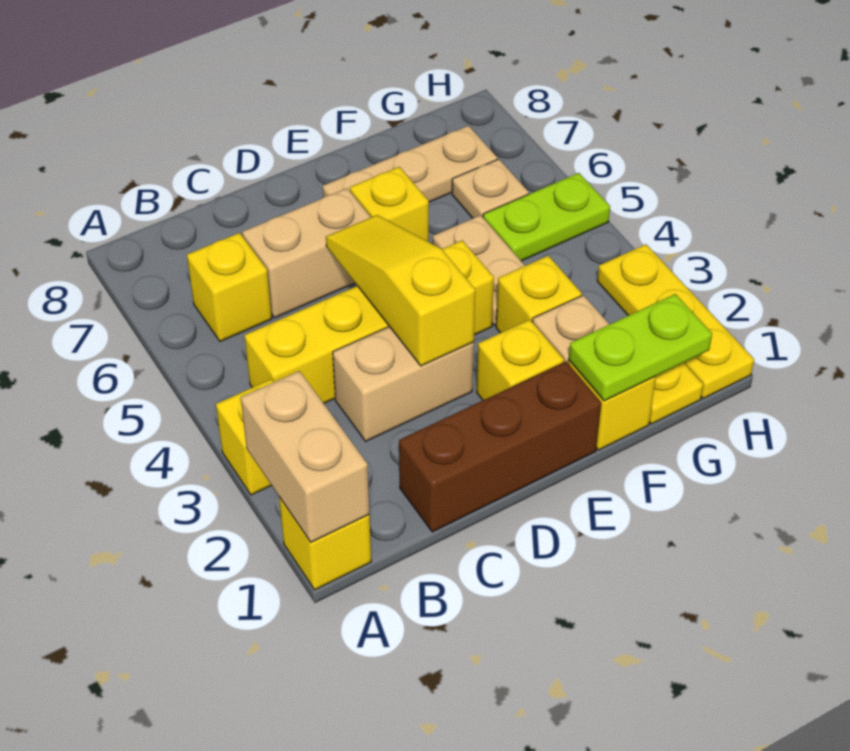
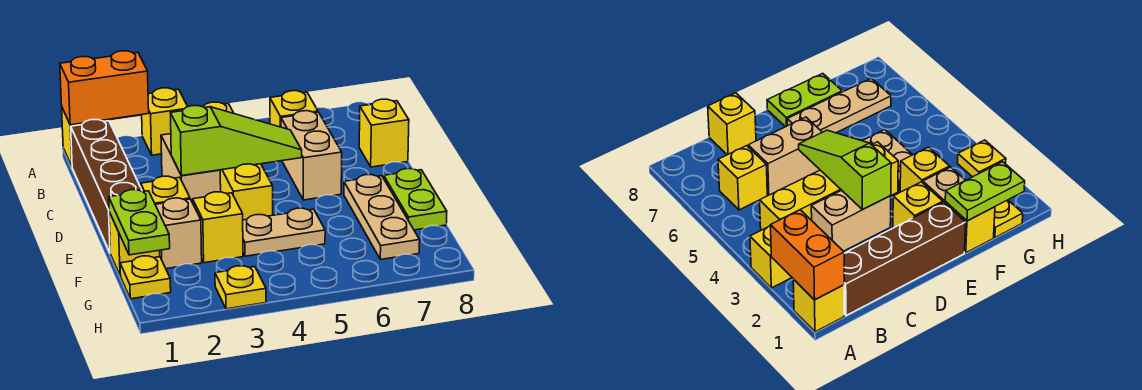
tan brick A1:A2 level 2 -> orange brick A1:A2 level 2
brown brick C1:E1 level 1 -> brown brick B1:E1 level 1
yellow slope D3:D5 level 2 top 3 -> lime slope D3:D5 level 2 top 3
yellow brick E6 level 1 -> yellow brick C8 level 1
lime plate G5:H5 level 1 -> lime plate E8:F8 level 1
tan plate G6 level 1 -> none
yellow plate H1:H3 level 1 -> yellow plate H3 level 1

